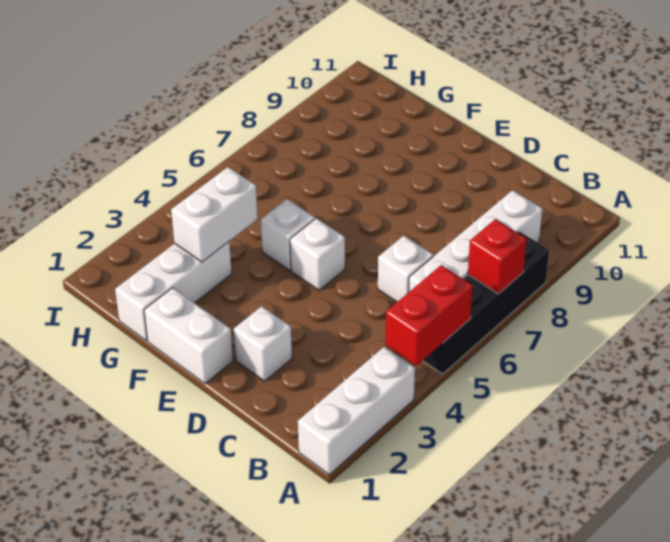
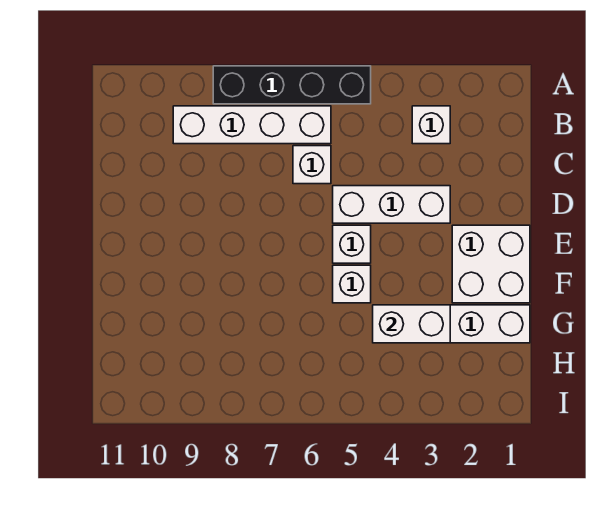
white brick A1:A3 level 1 -> white brick D3:D5 level 1
red brick A4:A5 level 2 -> none
red brick A7 level 2 -> none
white brick D2 level 1 -> white brick B3 level 1
white brick E1:F1 level 1 -> white brick E1:F2 level 1

